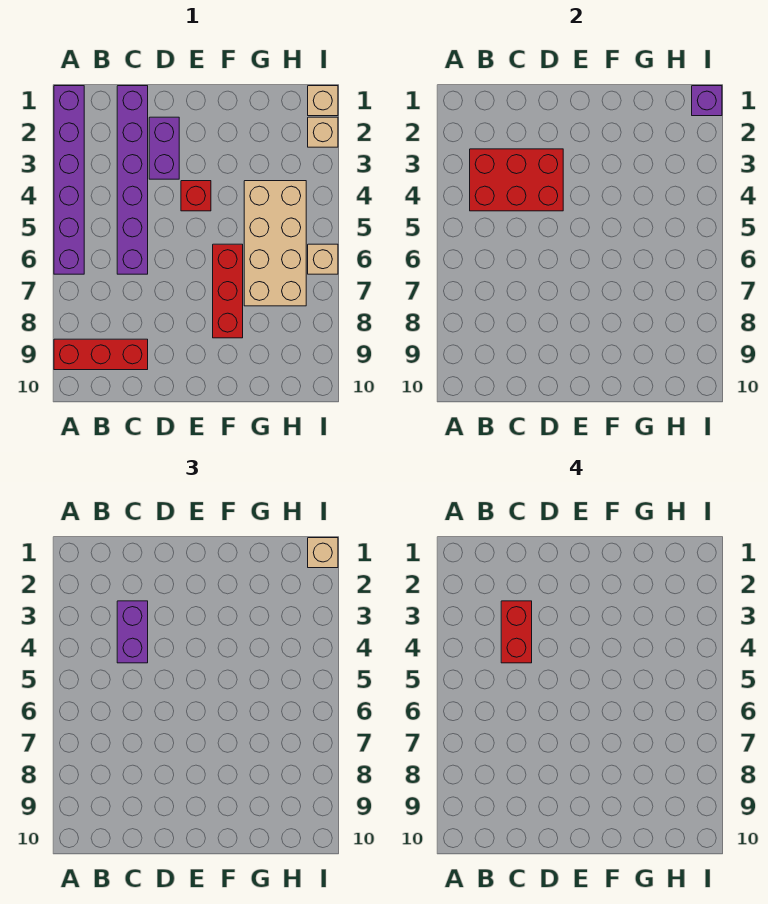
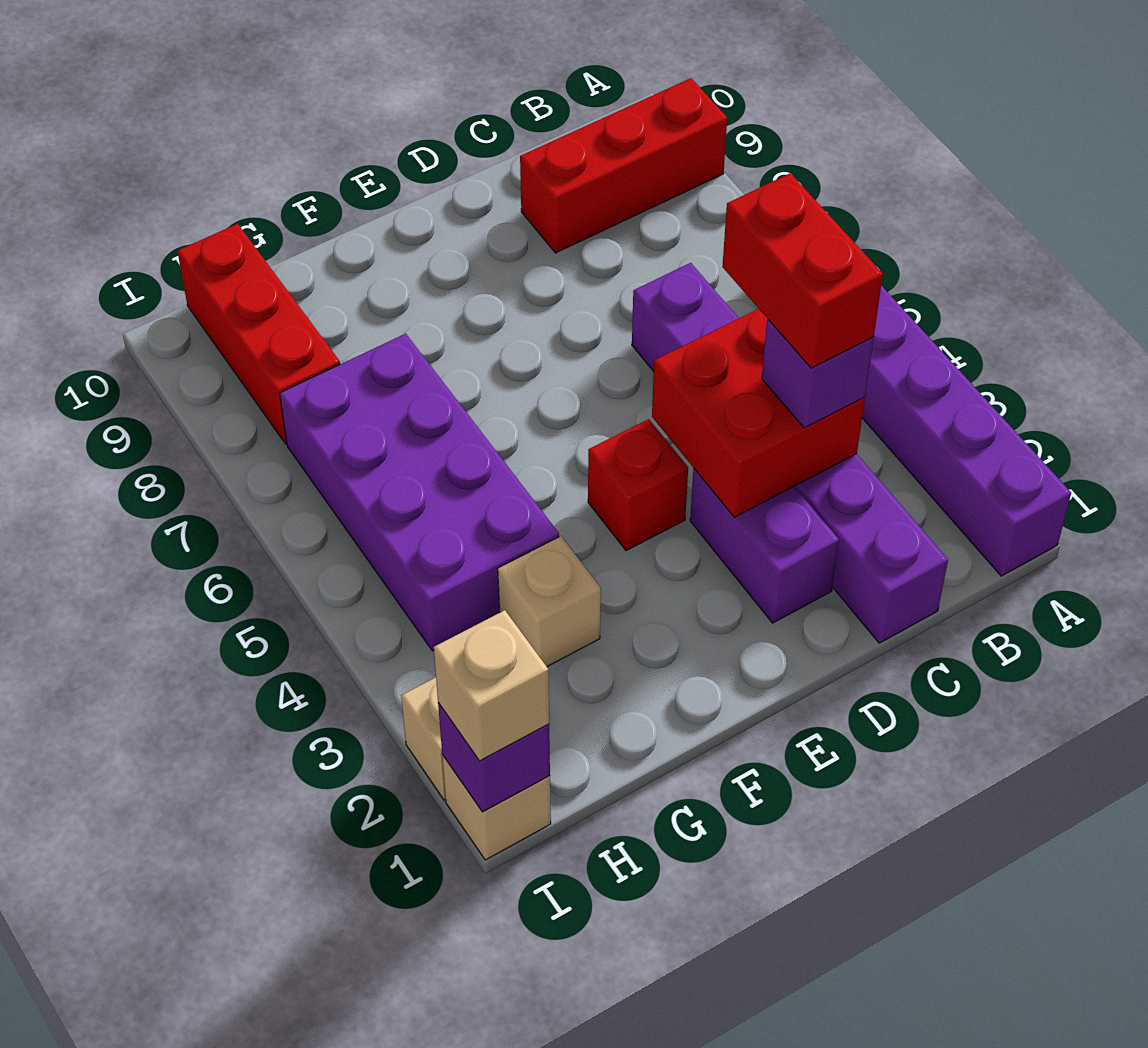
red brick B3:D4 level 2 -> red brick C3:D4 level 2
purple brick C3:C4 level 3 -> purple brick C3 level 3
red brick F6:F8 level 1 -> red brick H8:H10 level 1
tan brick G4:H7 level 1 -> purple brick G4:H7 level 1
tan brick I6 level 1 -> tan brick G3 level 1

